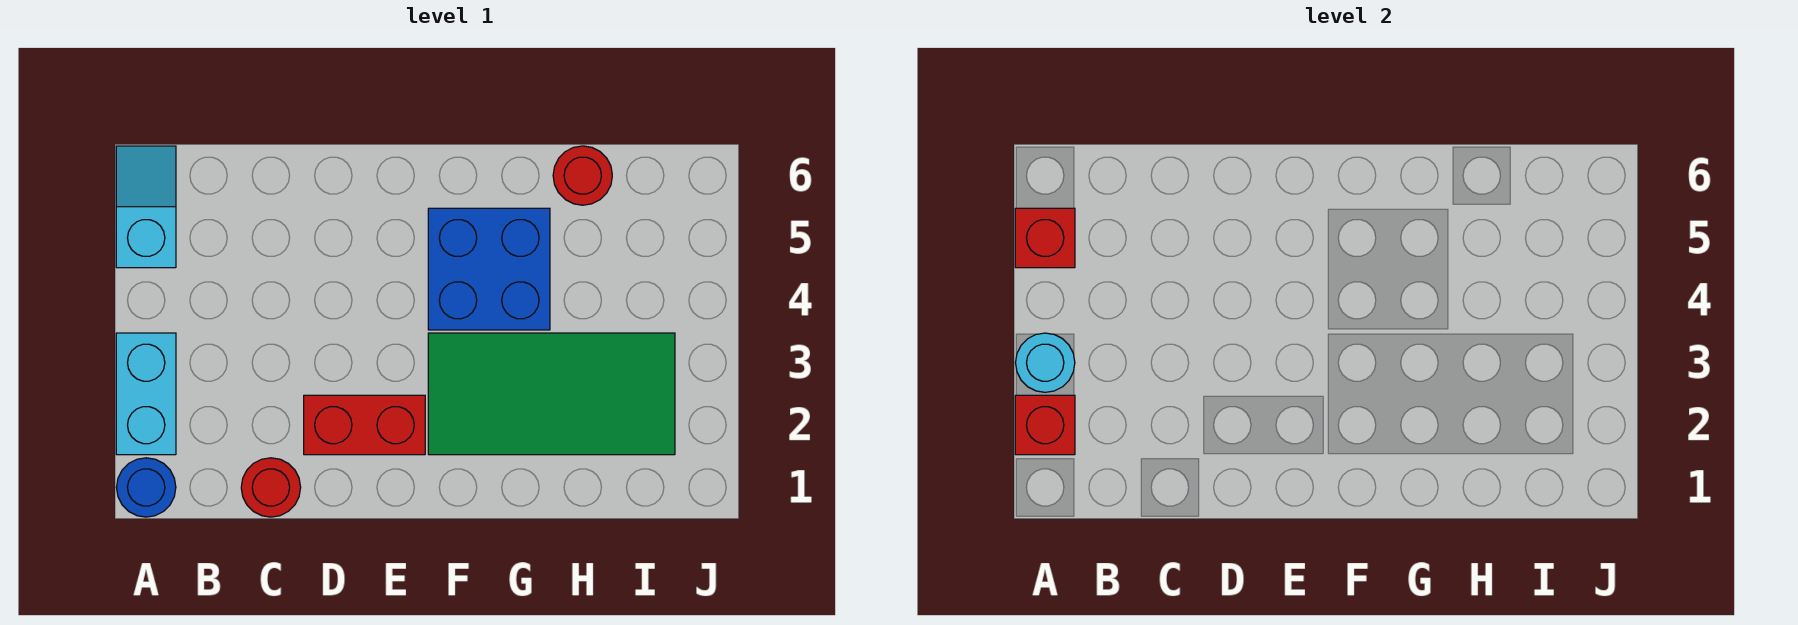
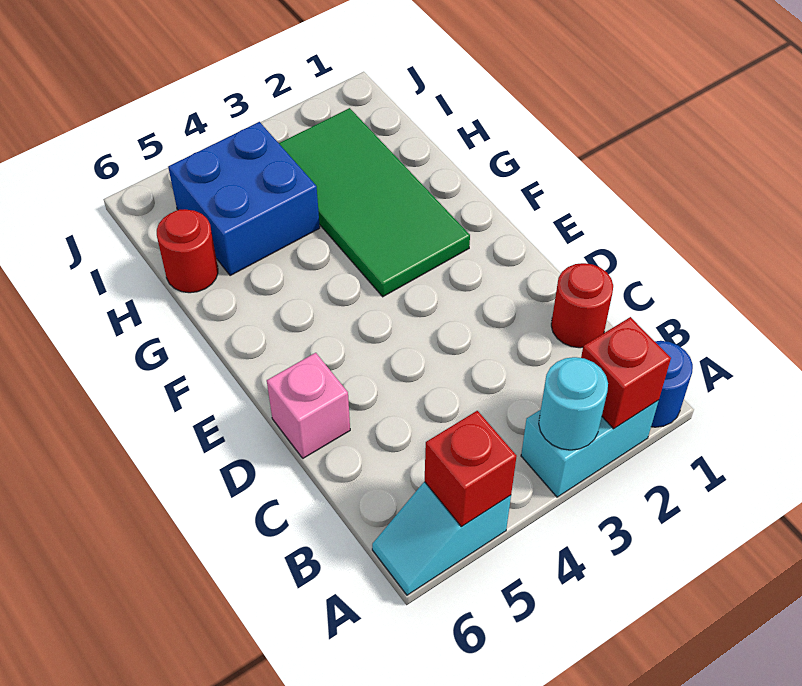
red brick D2:E2 level 1 -> none
none -> pink brick D6 level 1
blue brick F4:G5 level 1 -> blue brick H4:I5 level 1

